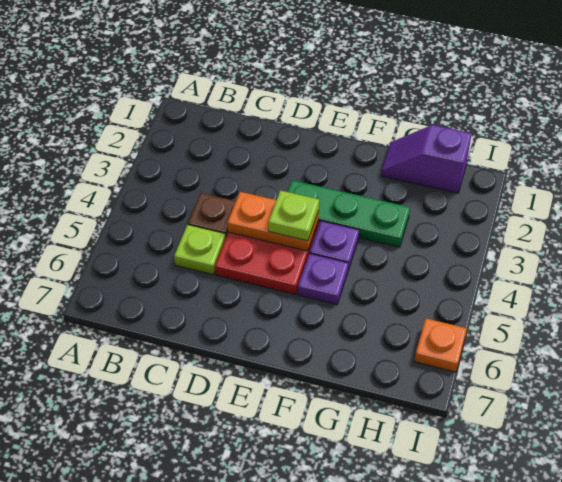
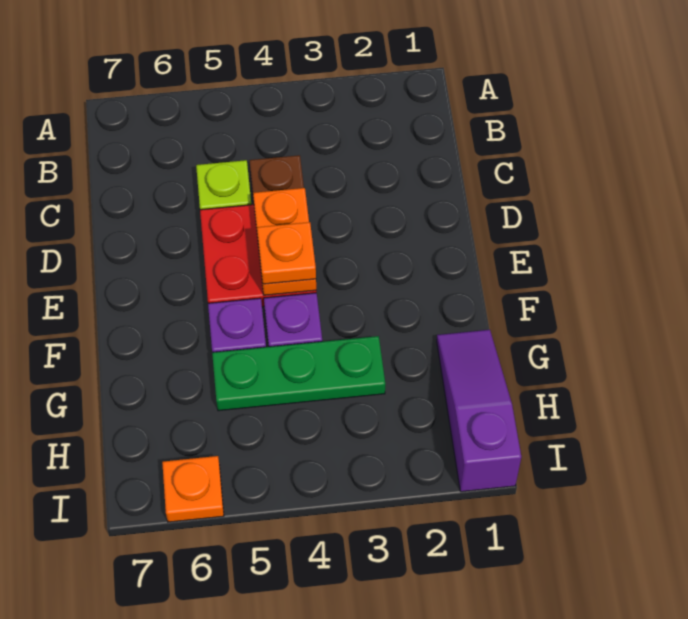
green plate E3:G3 level 1 -> green plate G3:G5 level 1
lime plate E4 level 3 -> orange plate E4 level 3
purple slope G1:H1 level 1 top H -> purple slope G1:I1 level 1 top I

